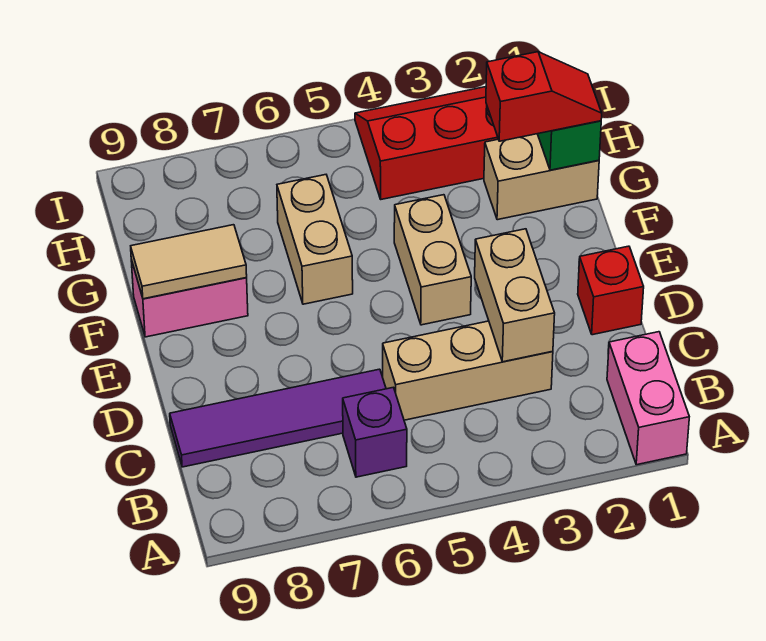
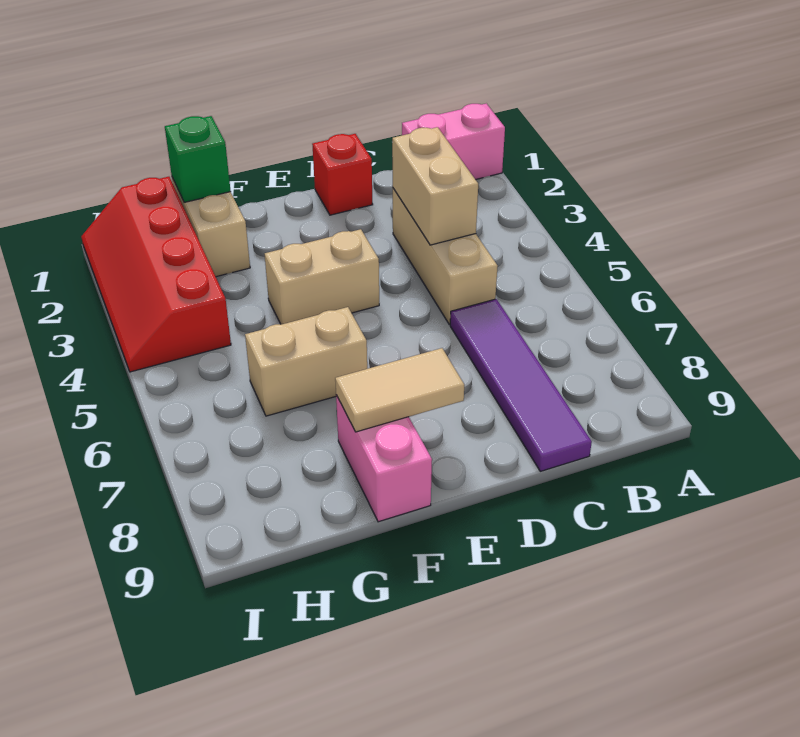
purple brick B6 level 1 -> none
tan brick C3:D3 level 2 -> tan brick C3:C4 level 2
tan tile F8:F9 level 2 -> tan tile E8:F8 level 2
red slope G1:G2 level 3 top 2 -> none

